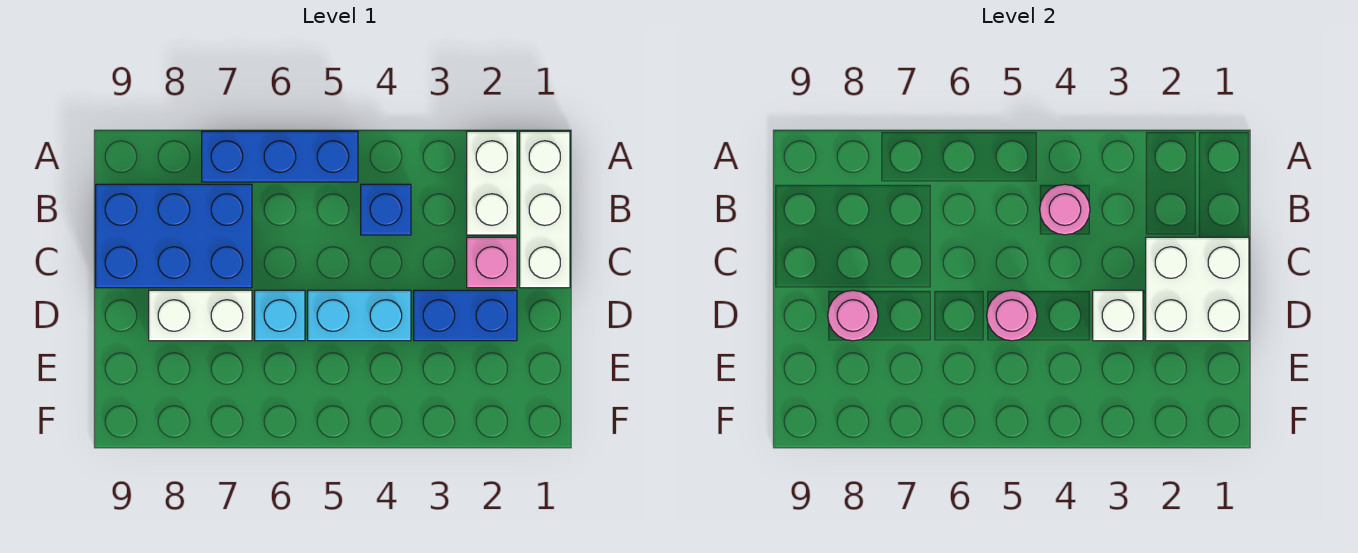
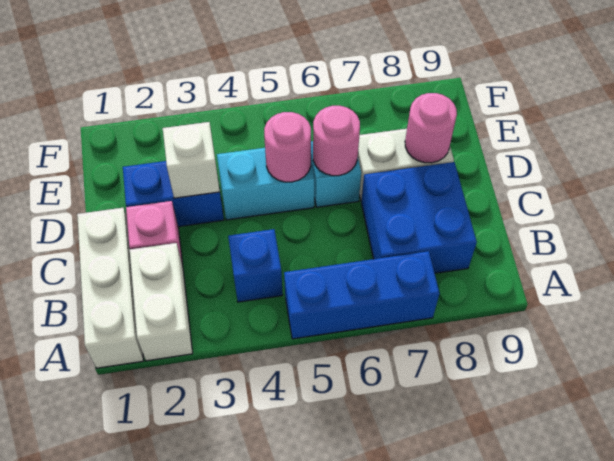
pink round brick B4 level 2 -> pink round brick D6 level 2
blue brick B7:C9 level 1 -> blue brick B7:C8 level 1
white brick C1:D2 level 2 -> none

